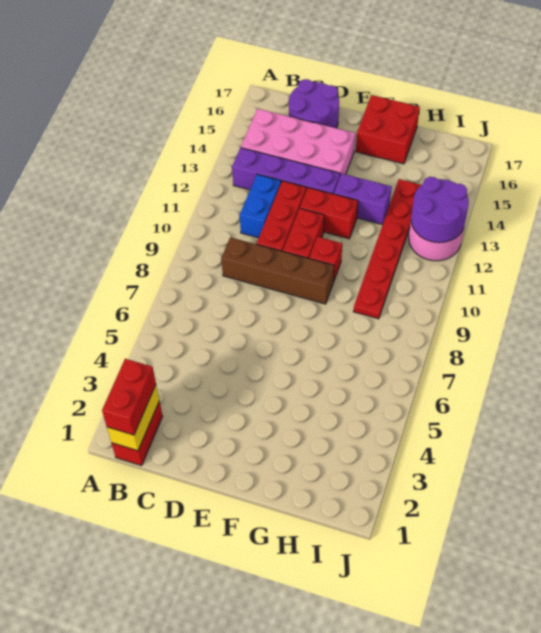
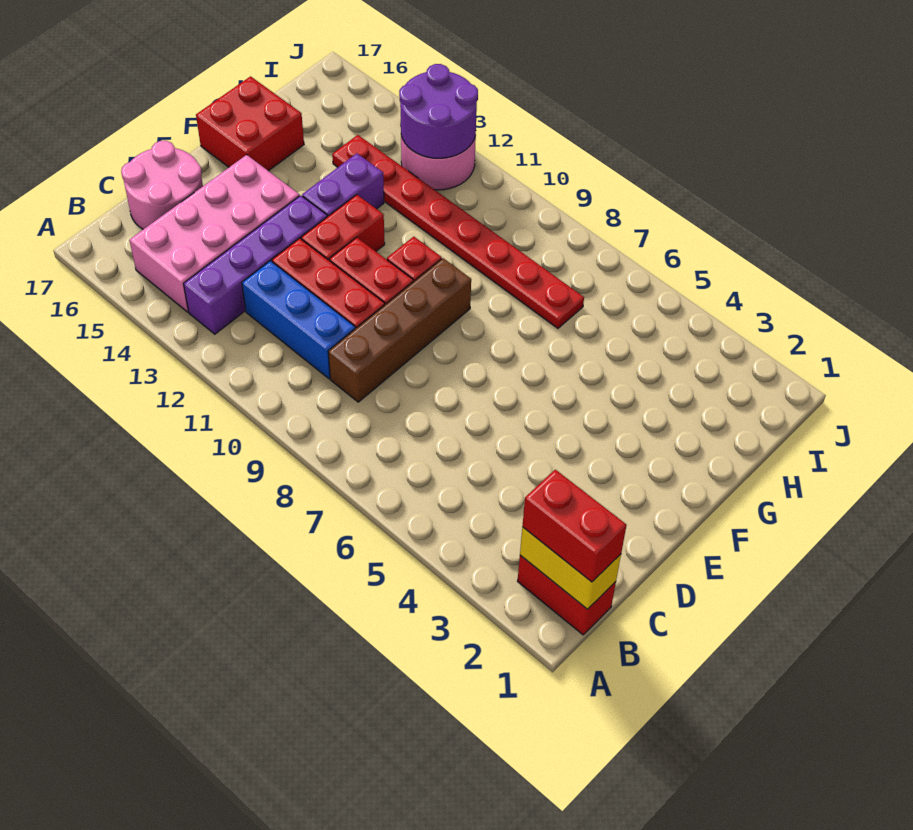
blue brick C11:C12 level 1 -> blue brick C10:C12 level 1
purple round brick C16:D17 level 1 -> pink round brick C16:D17 level 1
red plate H9:H14 level 1 -> red plate H7:H14 level 1

